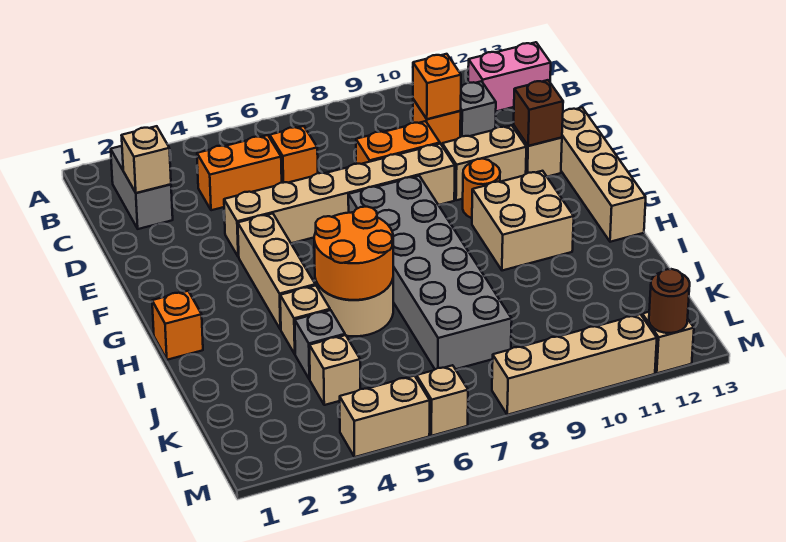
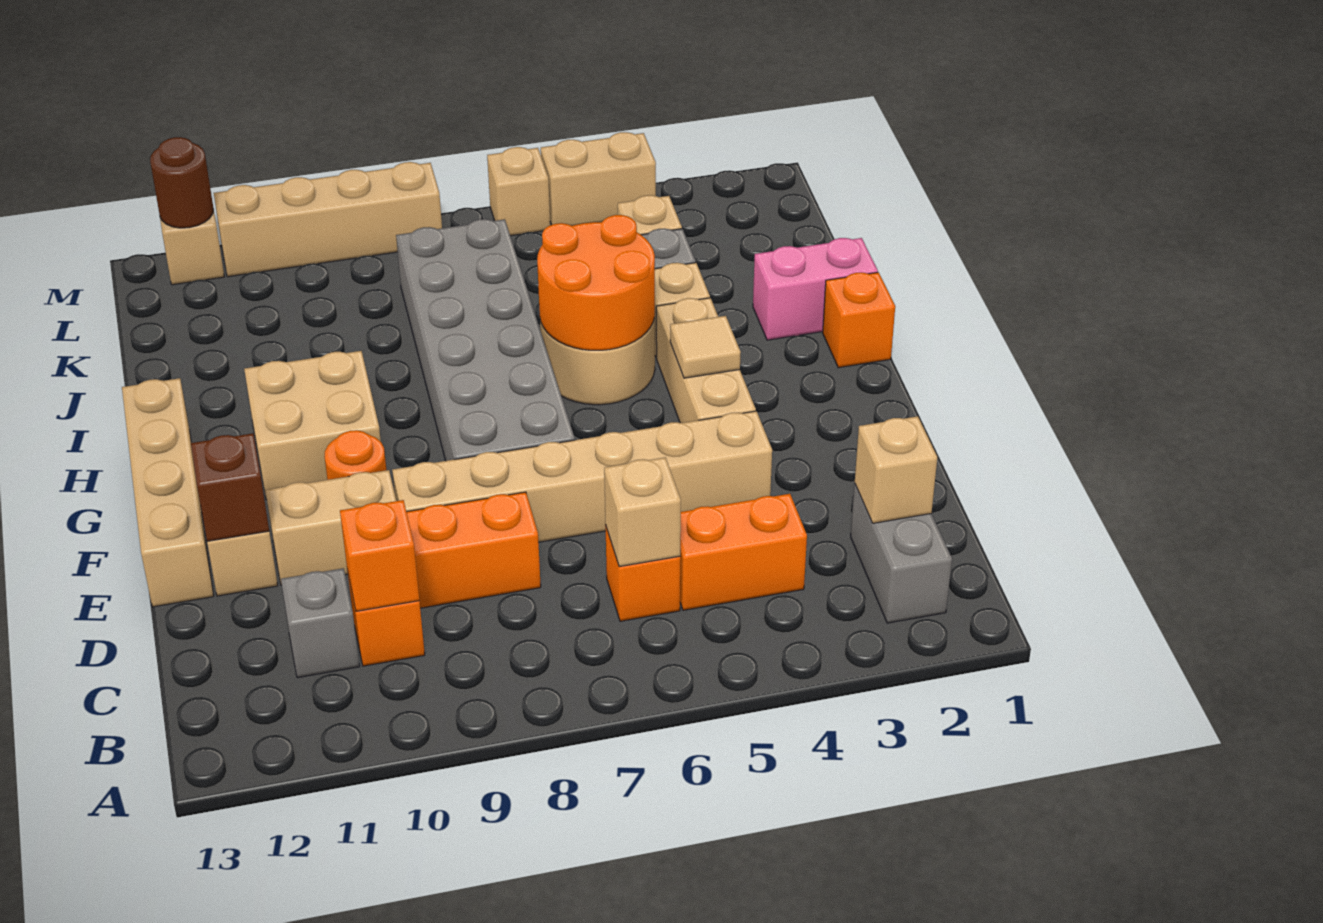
pink brick B12:B13 level 1 -> pink brick I1:I2 level 1
none -> tan brick C6 level 2
none -> tan tile G4 level 2

